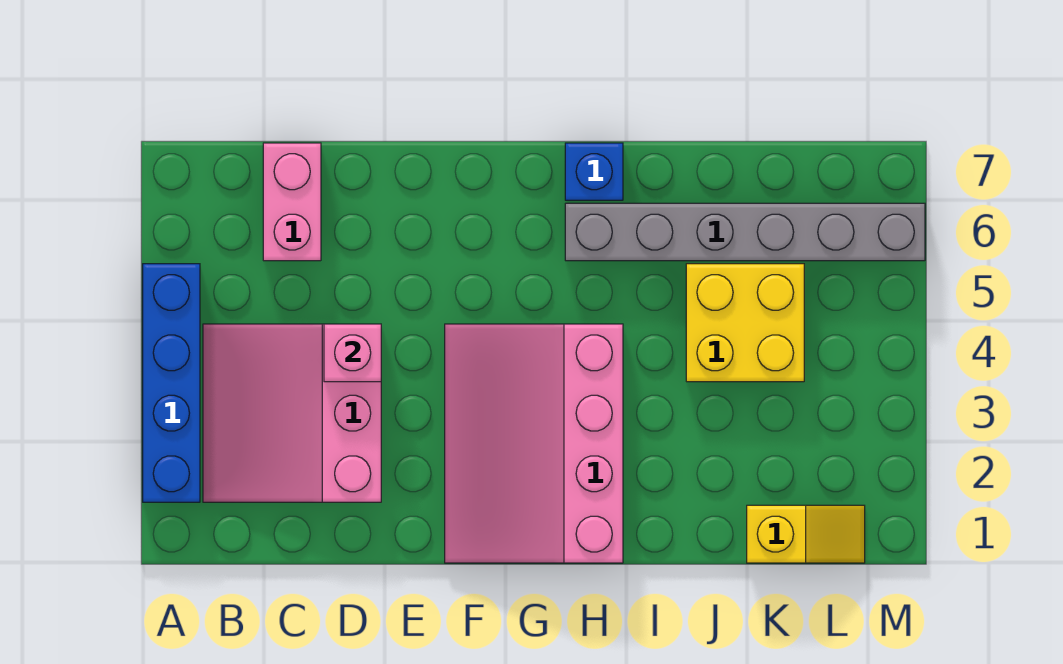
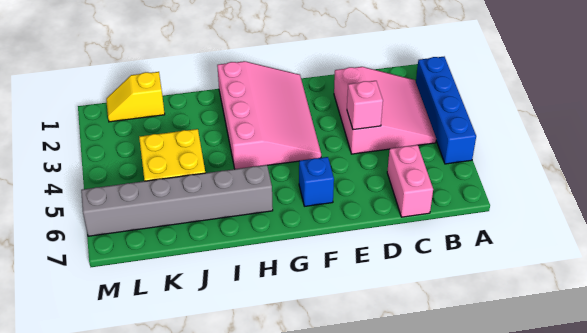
blue brick H7 level 1 -> blue brick F6 level 1

